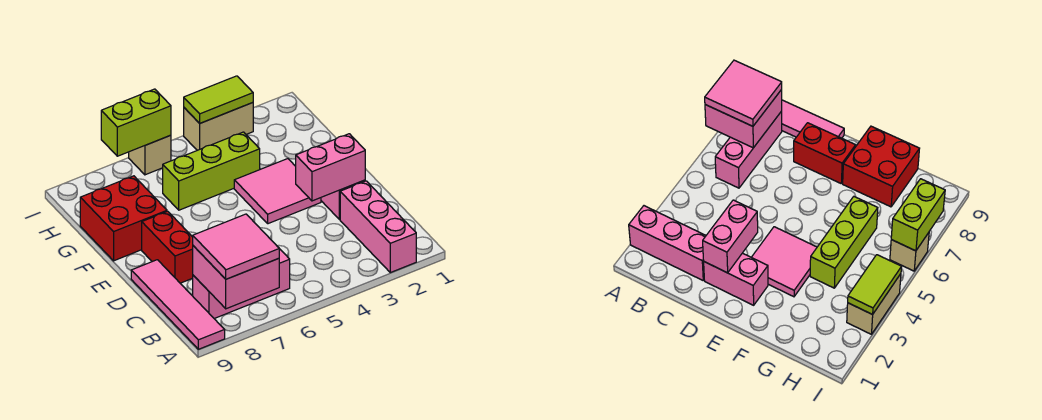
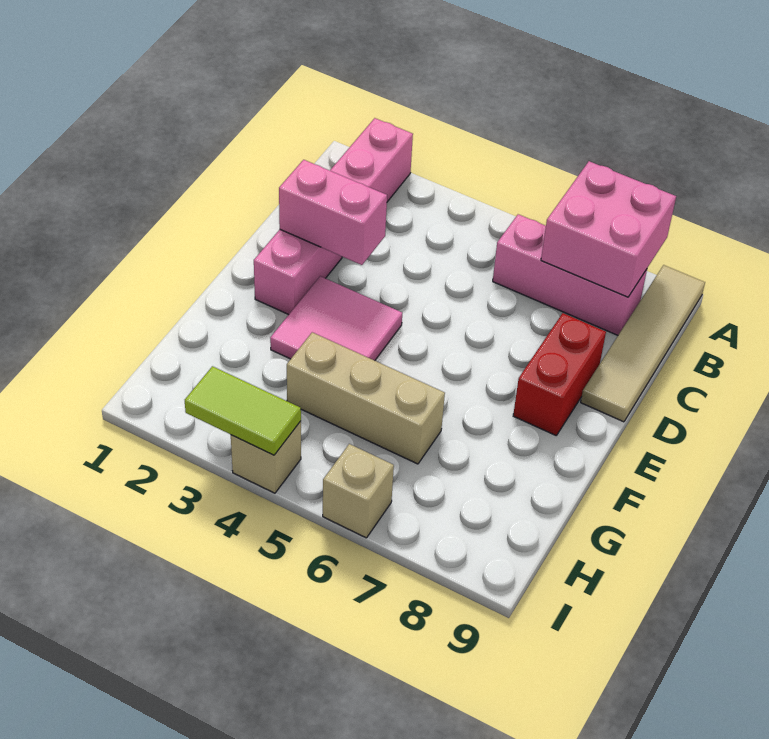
pink tile A7:B8 level 3 -> none
pink tile A9:D9 level 1 -> tan tile A9:D9 level 1
red brick F8:G9 level 1 -> none
lime brick G4:G6 level 1 -> tan brick G4:G6 level 1
tan brick I3:I4 level 1 -> tan brick I4 level 1
lime brick I6:I7 level 2 -> none

